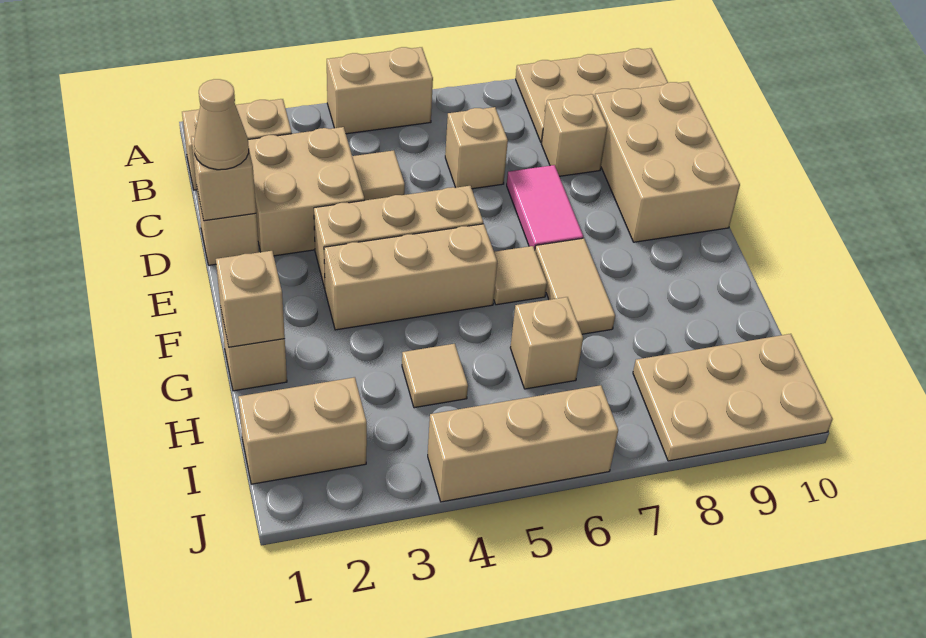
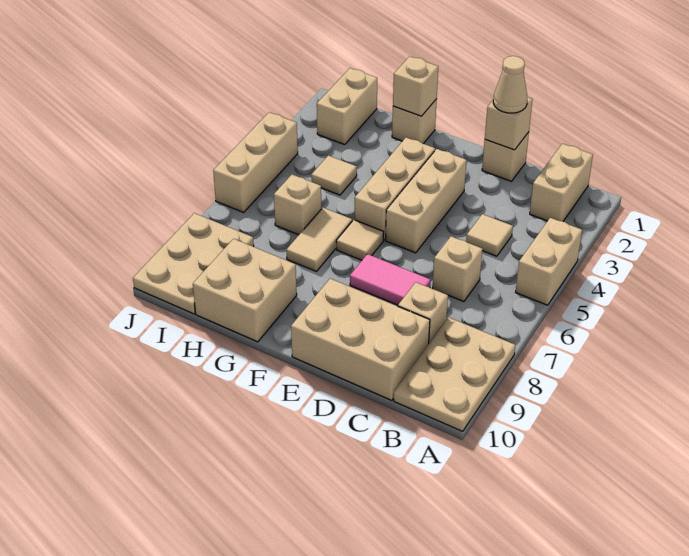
tan brick C2:D3 level 1 -> tan brick G9:H10 level 1
tan tile F7:G7 level 1 -> tan tile G6:G7 level 1

